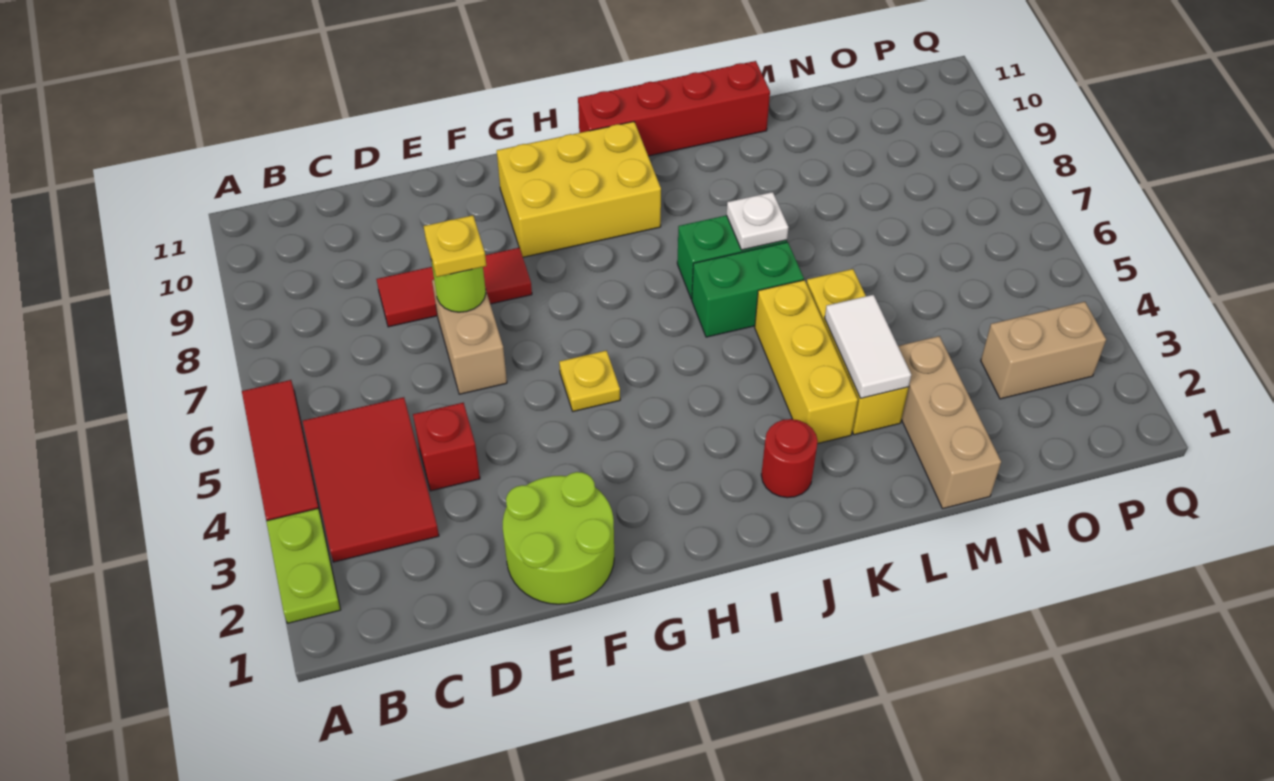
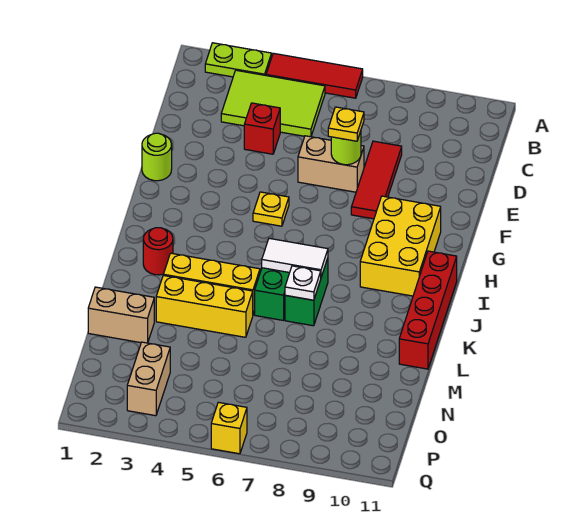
red tile B3:C5 level 1 -> lime tile B3:C5 level 1
lime round brick E1:F2 level 1 -> lime round brick F1 level 1
white tile L3:L4 level 2 -> white tile J6:J7 level 2
tan brick M1:M3 level 1 -> tan brick M1:M2 level 1
none -> yellow brick Q6 level 1

